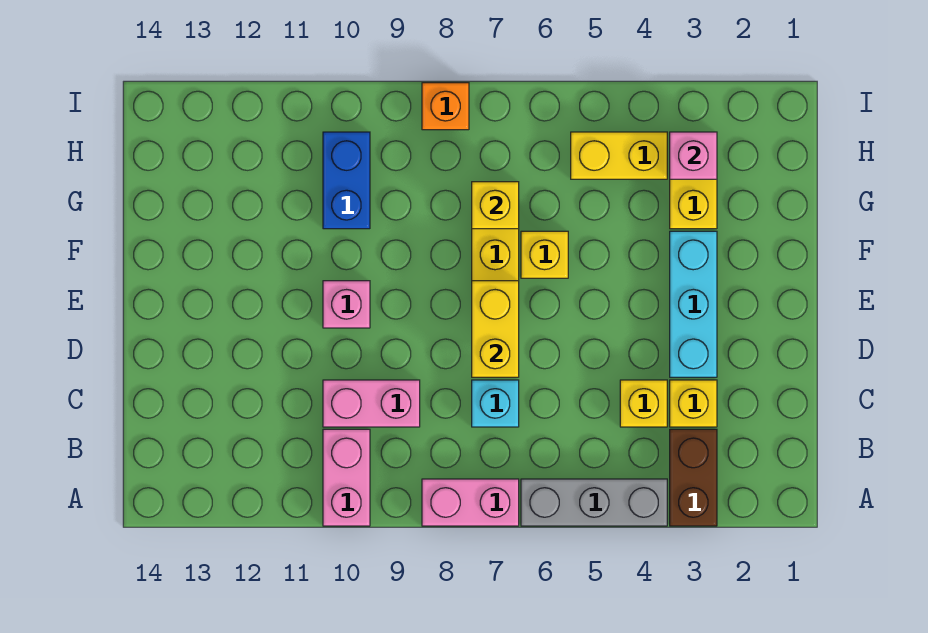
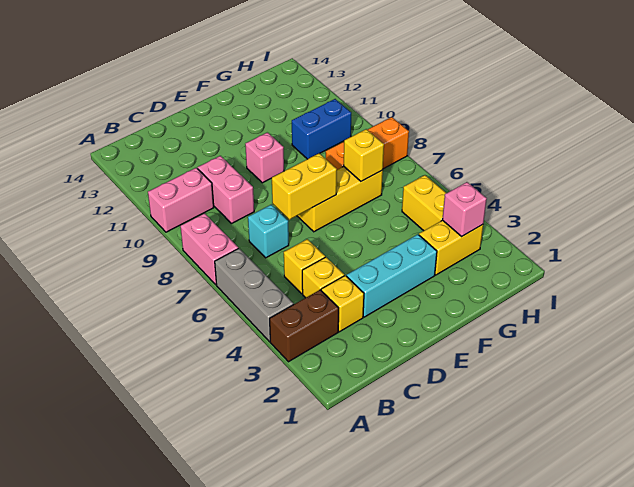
yellow brick F6 level 1 -> yellow brick C5 level 1
orange brick I8 level 1 -> orange brick G8:I8 level 1

